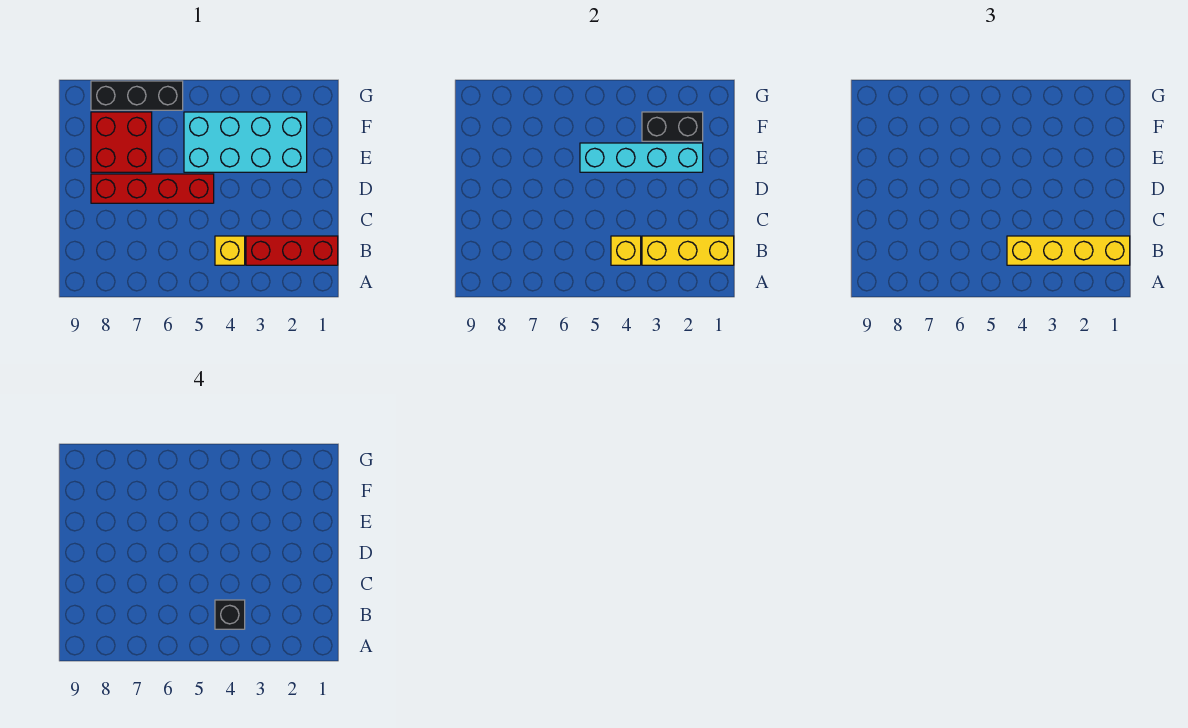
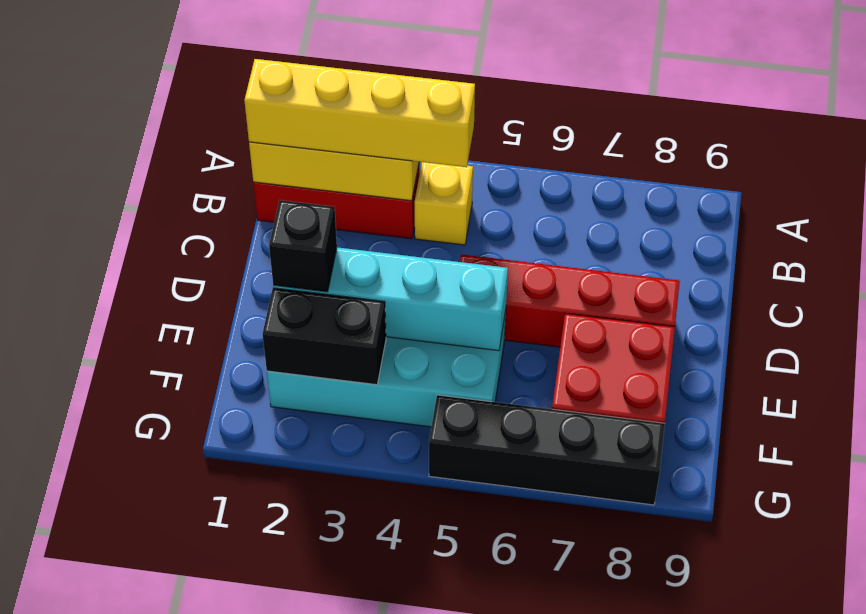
yellow brick B4 level 2 -> none
black brick B4 level 4 -> black brick E2 level 3
black brick G6:G8 level 1 -> black brick G5:G8 level 1

